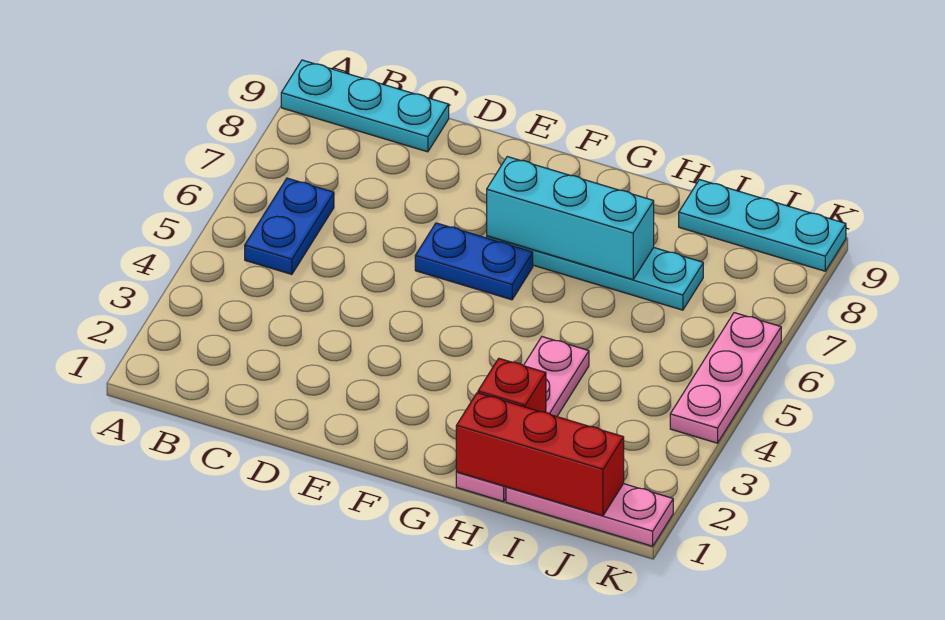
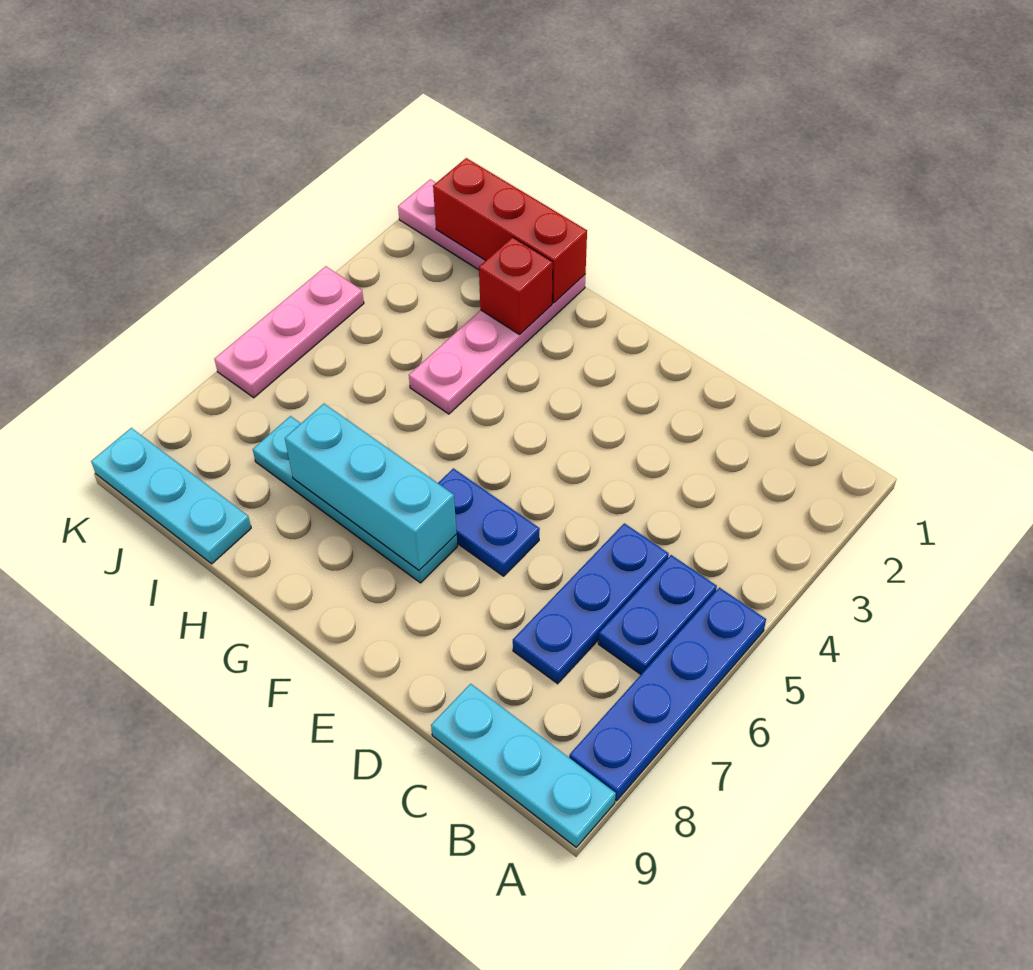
none -> blue plate A5:A8 level 1
none -> blue plate C5:C7 level 1

